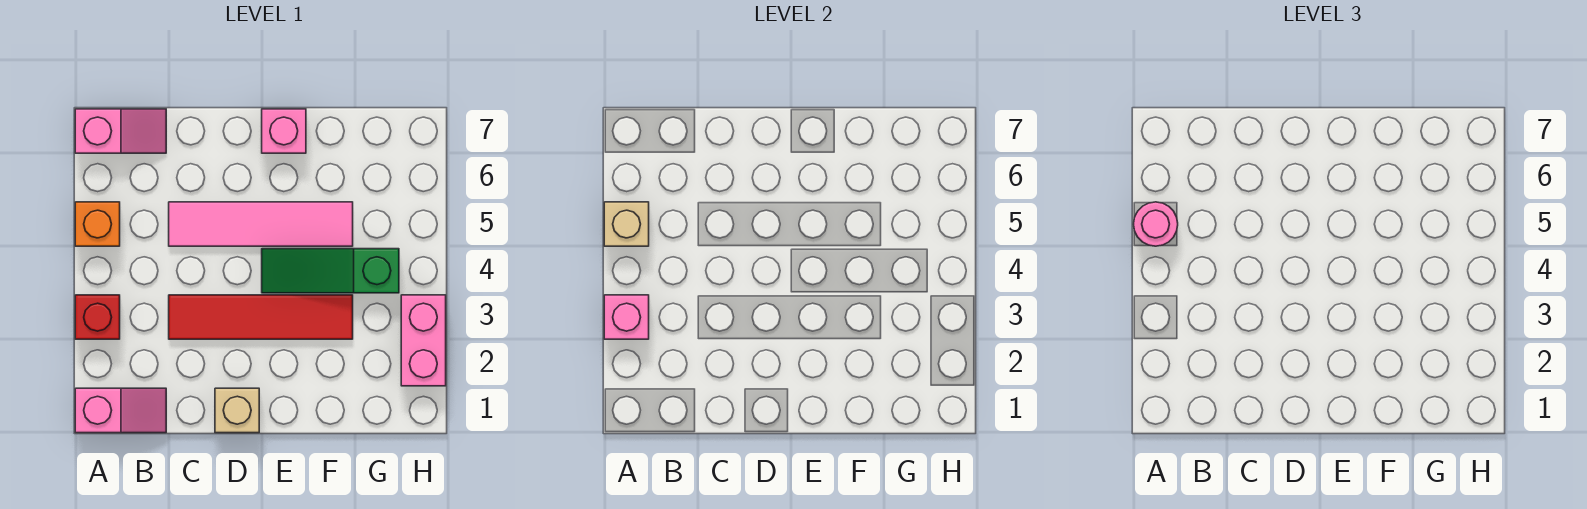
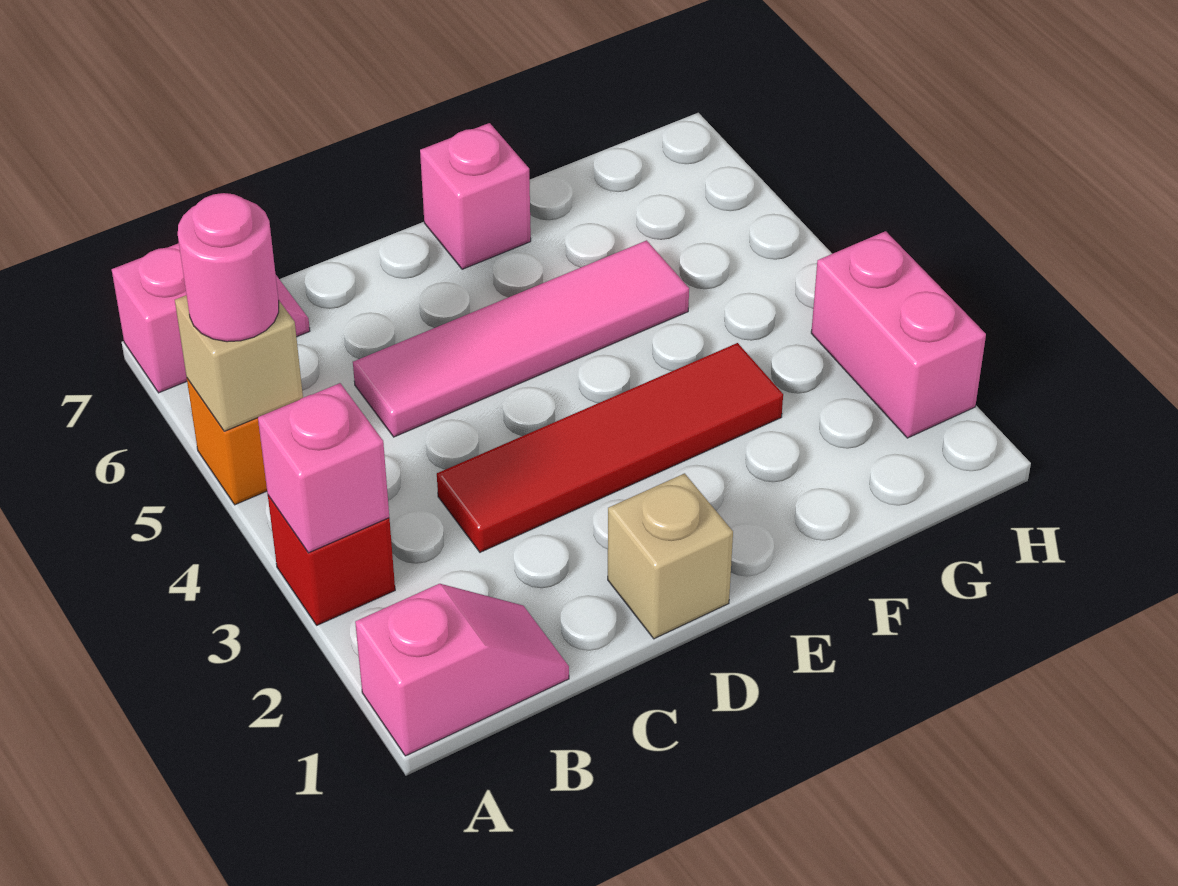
green slope E4:G4 level 1 top G -> none

